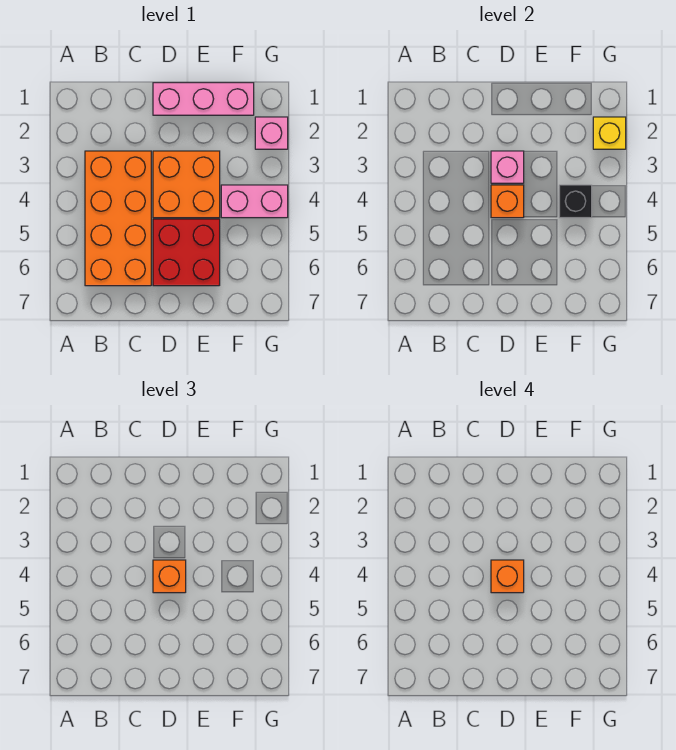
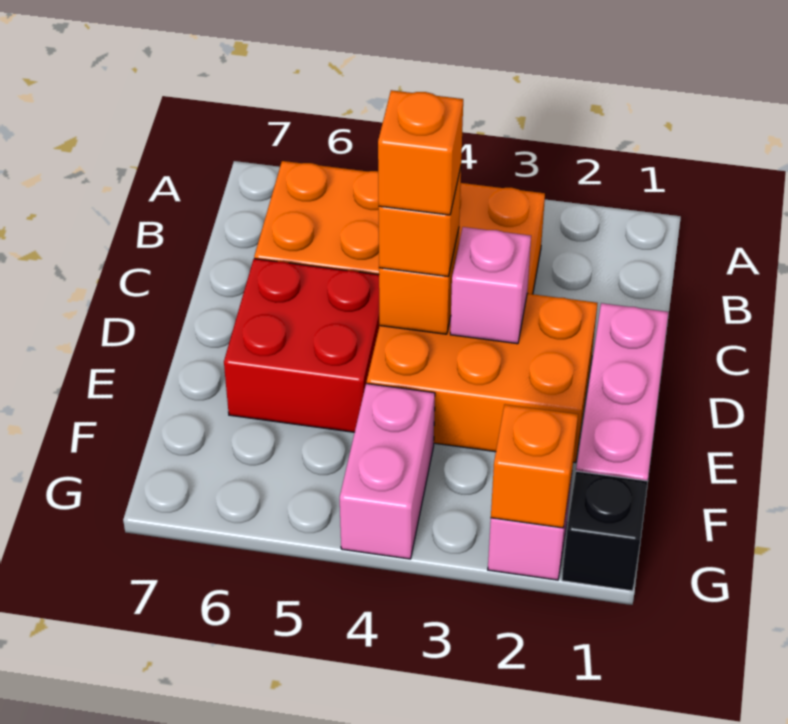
orange brick D3:E4 level 1 -> orange brick D2:E4 level 1
black brick F4 level 2 -> black brick G1 level 1
yellow brick G2 level 2 -> orange brick G2 level 2

